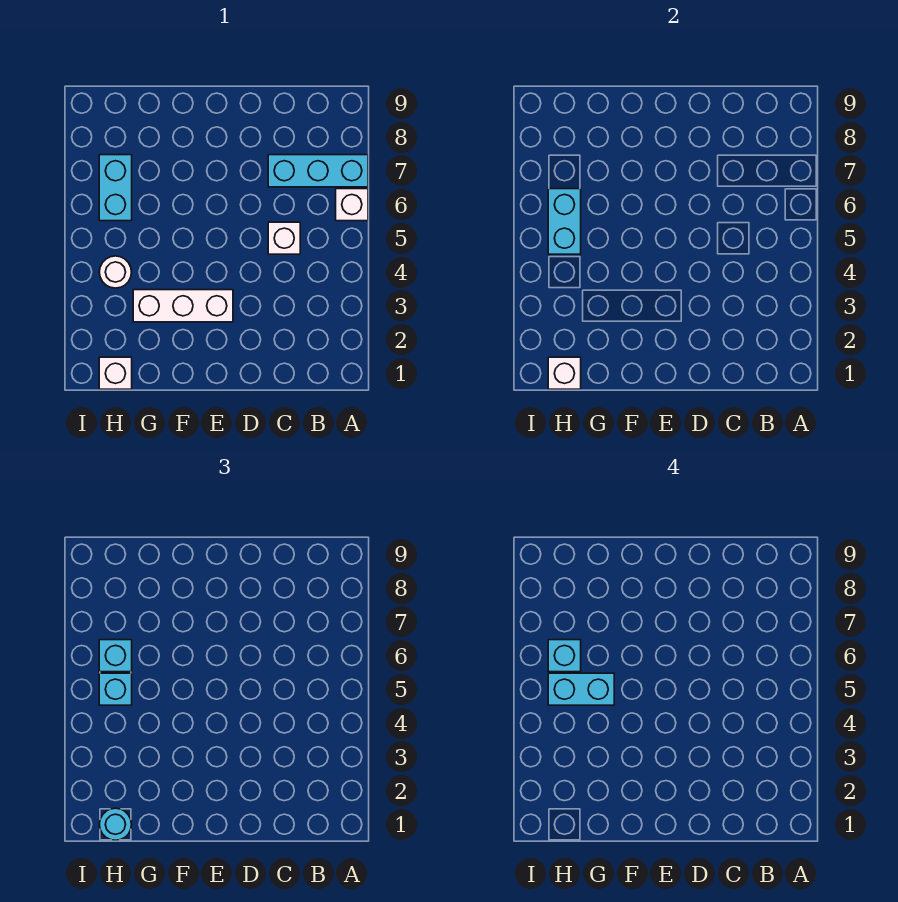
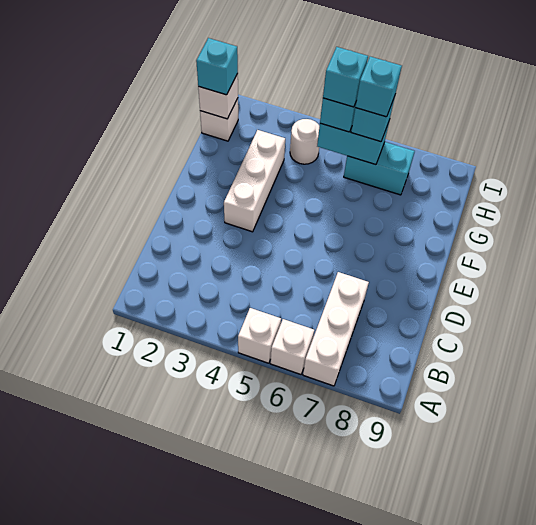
cyan brick A7:C7 level 1 -> white brick A7:C7 level 1
white brick C5 level 1 -> white brick A5 level 1
cyan brick G5:H5 level 4 -> cyan brick H5 level 4
cyan round brick H1 level 3 -> cyan brick H1 level 3

